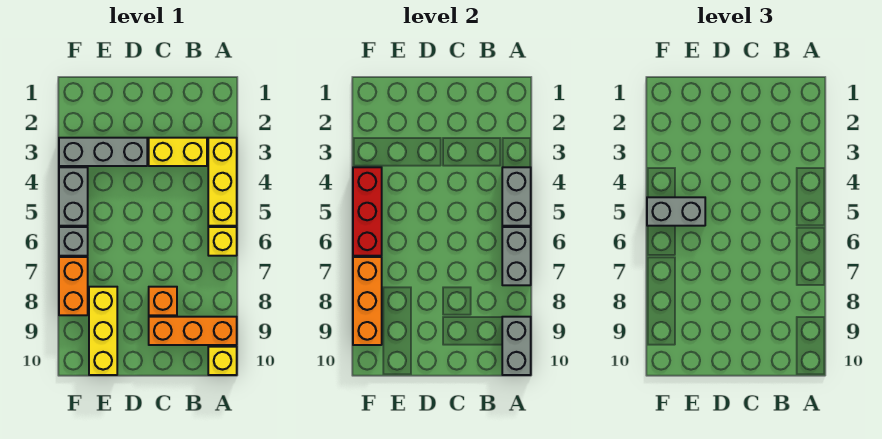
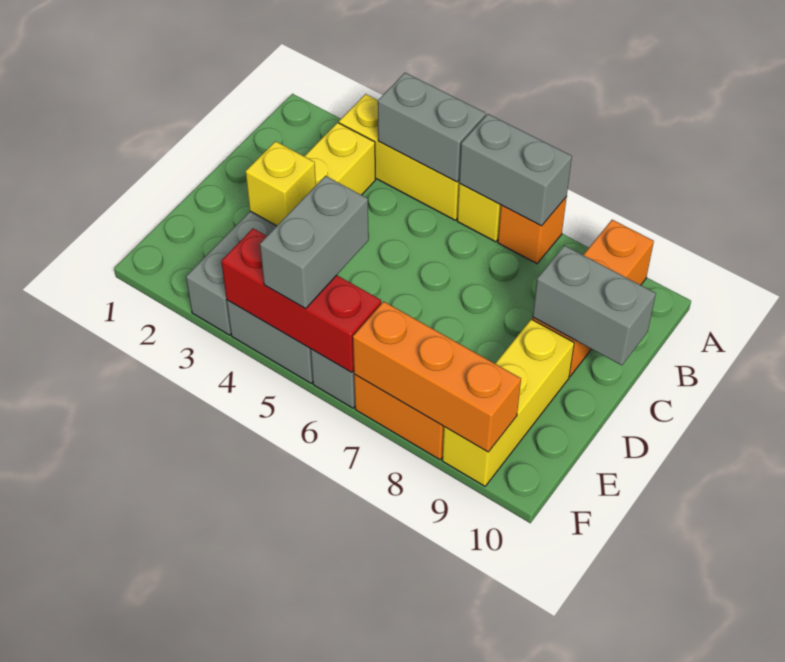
grey brick A9:A10 level 2 -> grey brick C9:C10 level 2
yellow brick A10 level 1 -> yellow brick D3 level 2
orange brick C8 level 1 -> orange brick A7 level 1
yellow brick E8:E10 level 1 -> yellow brick D9:F9 level 1

